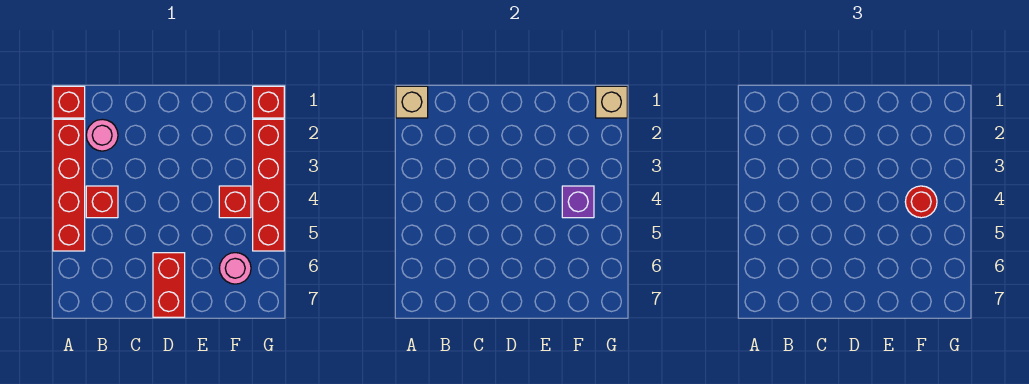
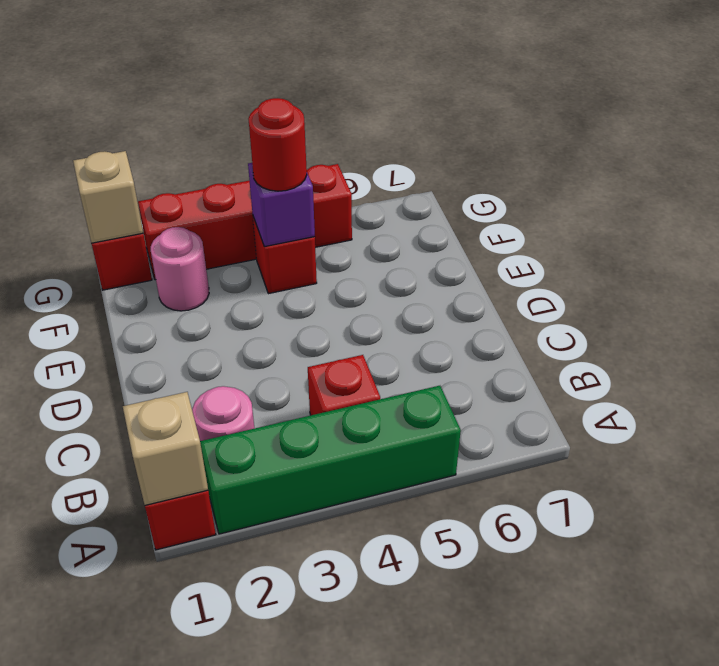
red brick A2:A5 level 1 -> green brick A2:A5 level 1
red brick D6:D7 level 1 -> none
pink round brick F6 level 1 -> pink round brick F2 level 1

